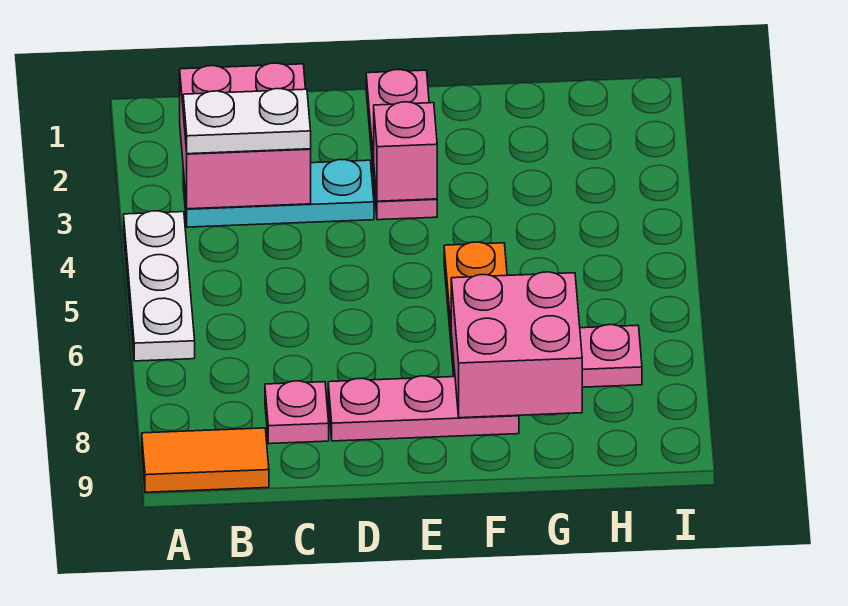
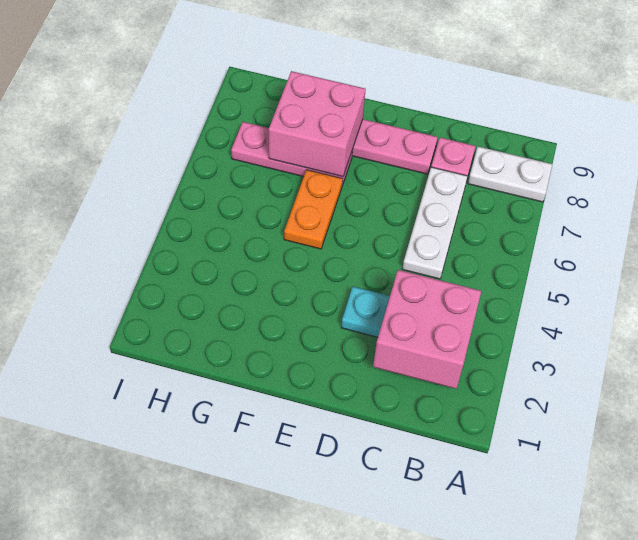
white plate A4:A6 level 1 -> white plate C5:C7 level 1
orange tile A9:B9 level 1 -> none
white plate B3:C3 level 3 -> white plate A8:B8 level 1
pink plate E1:E3 level 1 -> none
pink brick E3 level 2 -> none

